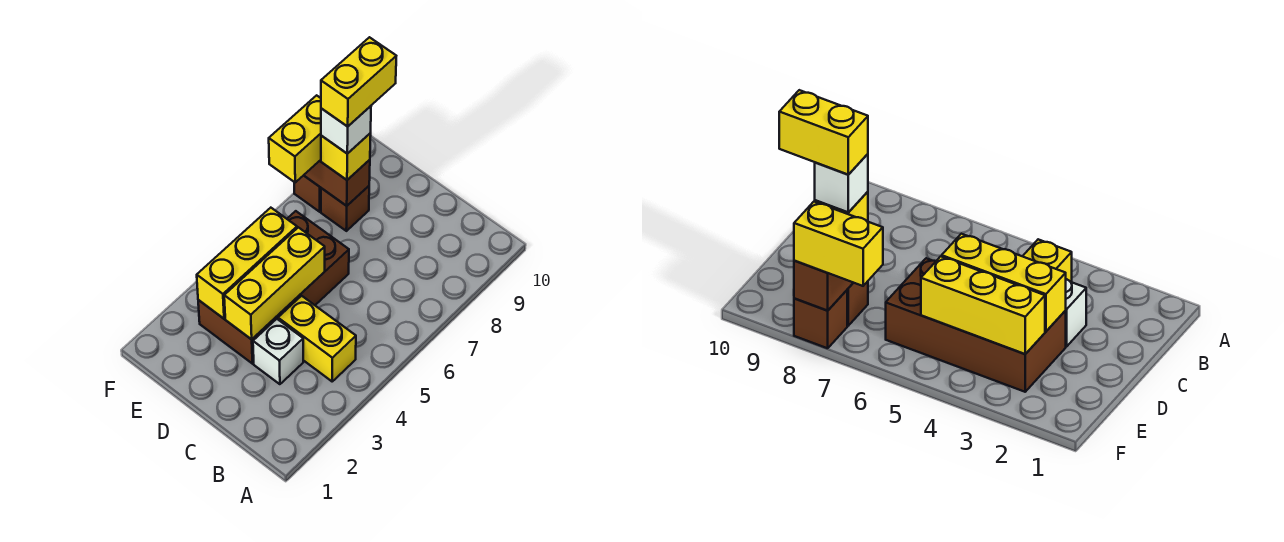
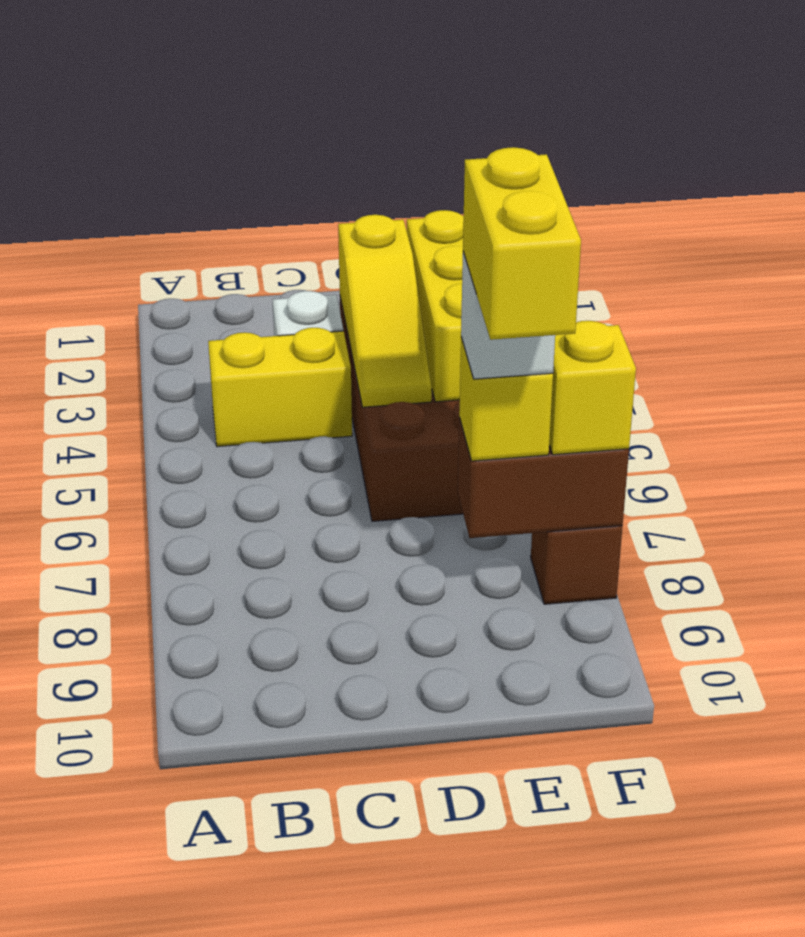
yellow brick D3:D5 level 2 -> yellow slope D3:D5 level 2 top 3
brown brick E8 level 1 -> none
yellow brick F7:F8 level 3 -> yellow brick F8 level 3

